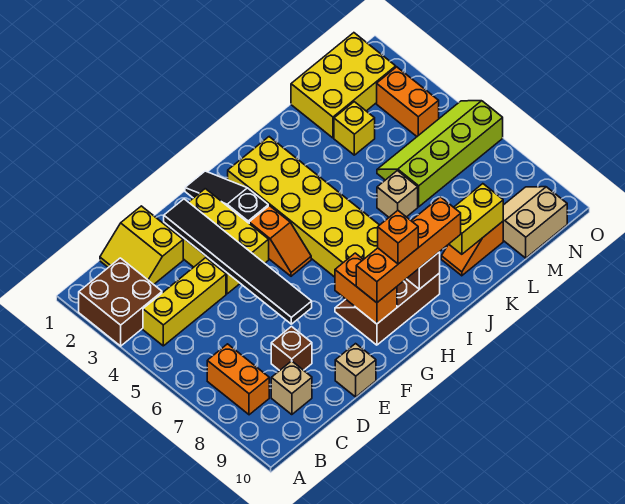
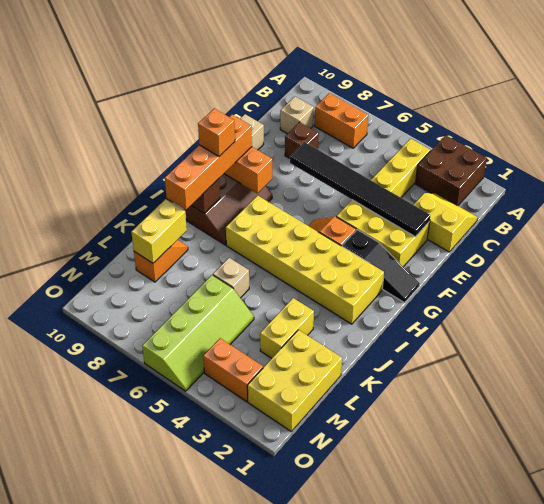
yellow brick L3 level 1 -> yellow brick K3:L3 level 1
tan slope M9:N10 level 1 top 10 -> none

